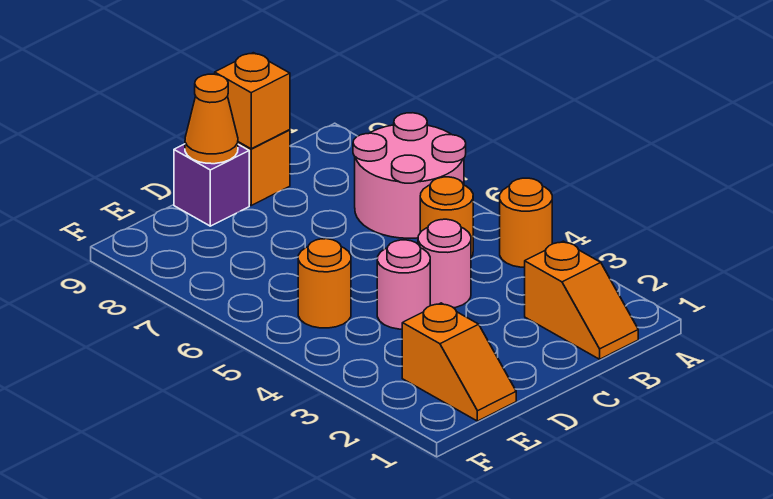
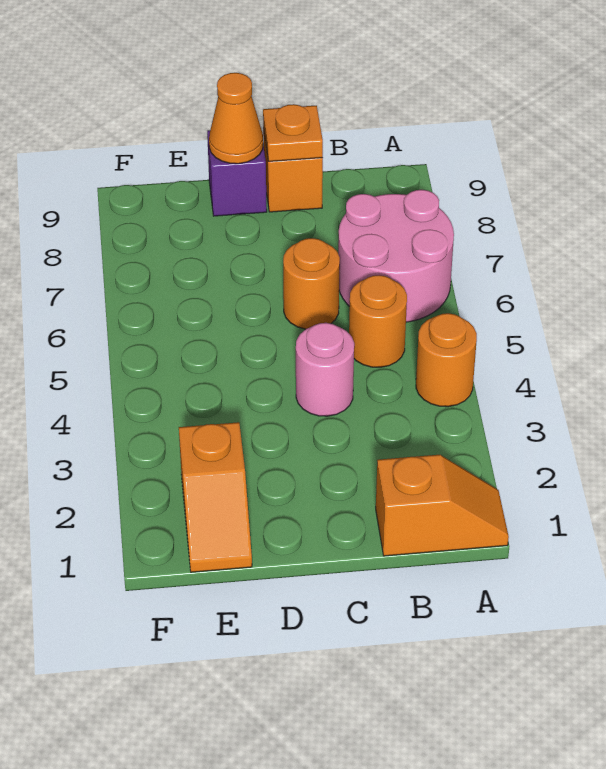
orange slope B1:B2 level 1 top 2 -> orange slope A1:B1 level 1 top B
orange brick C9 level 2 -> orange plate C9 level 2
pink round brick D4 level 1 -> none
orange round brick E5 level 1 -> orange round brick C6 level 1

